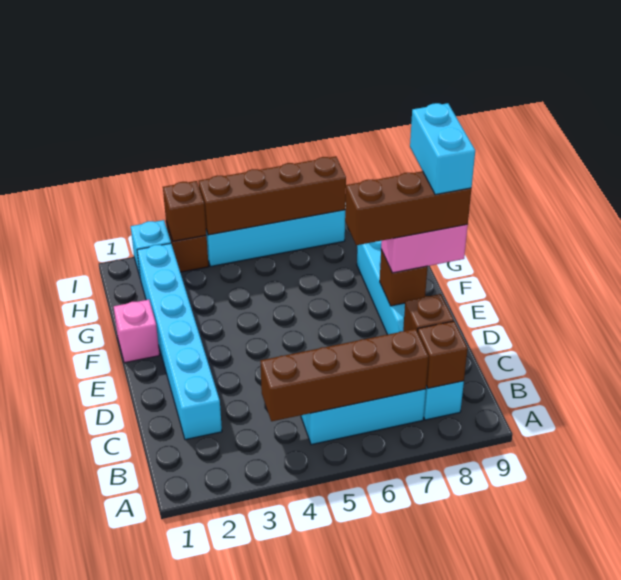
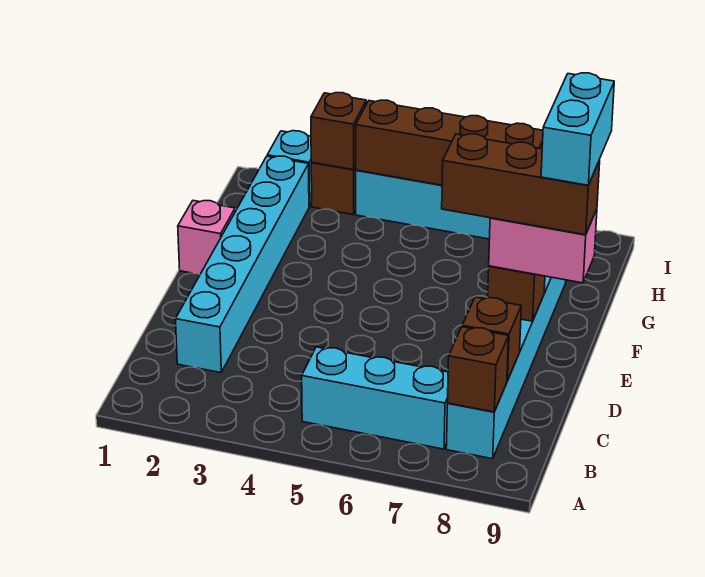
brown brick B4:B7 level 2 -> none

